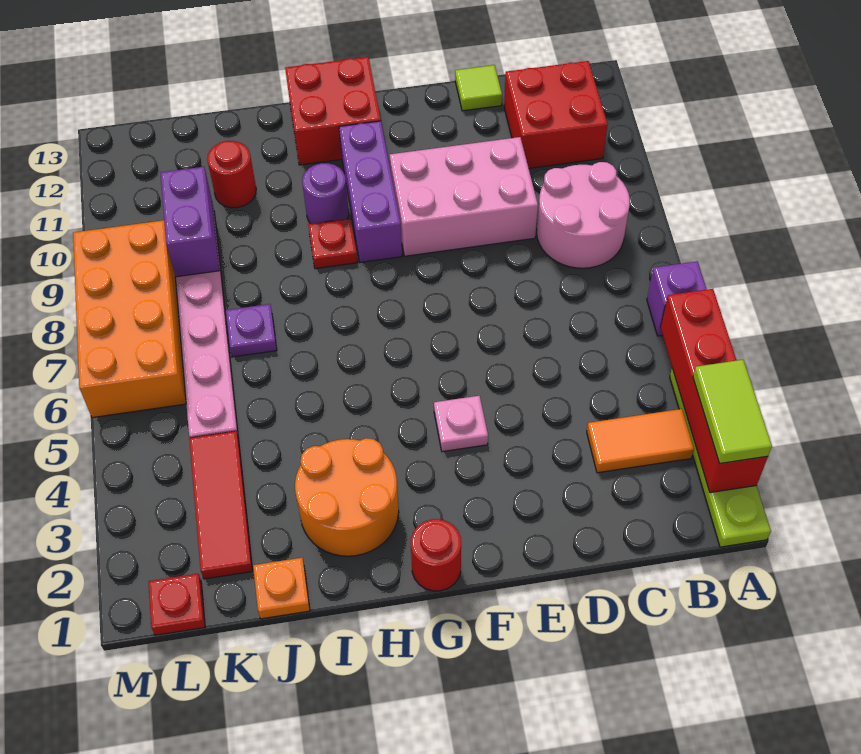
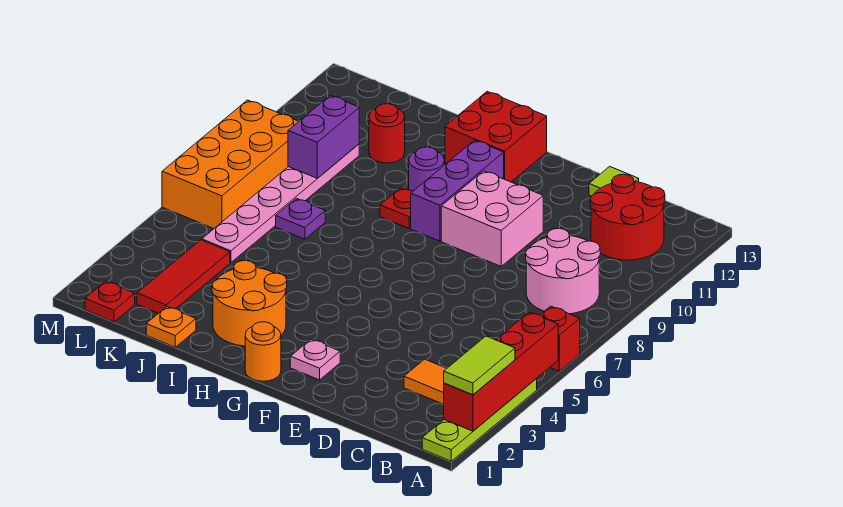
purple brick A6 level 1 -> red brick A6 level 1
red brick B11:C12 level 1 -> red round brick B11:C12 level 1
pink brick D9:F10 level 1 -> pink brick E9:F10 level 1
pink plate F4 level 1 -> pink plate F2 level 1
red round brick G1 level 1 -> orange round brick G1 level 1

